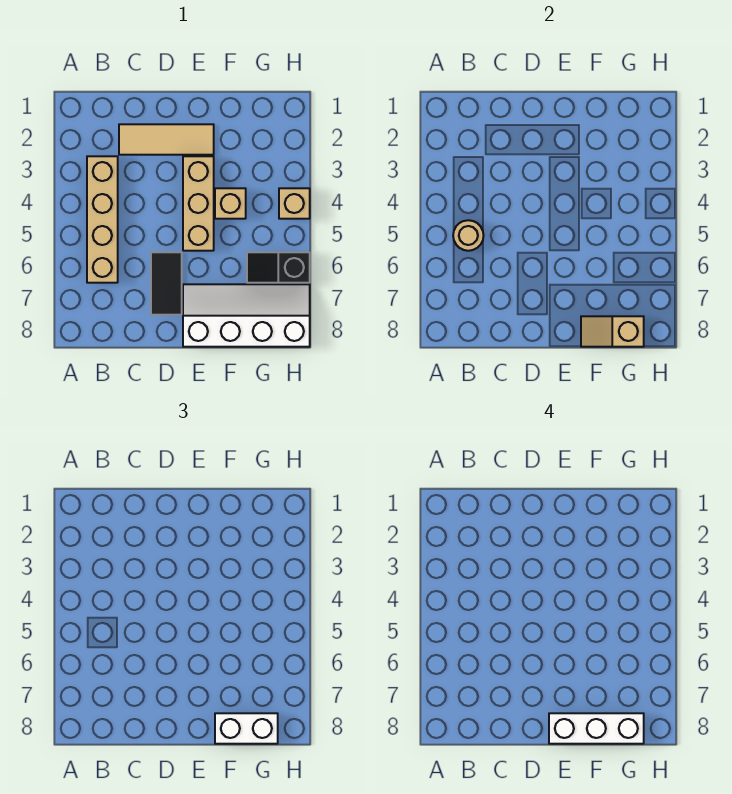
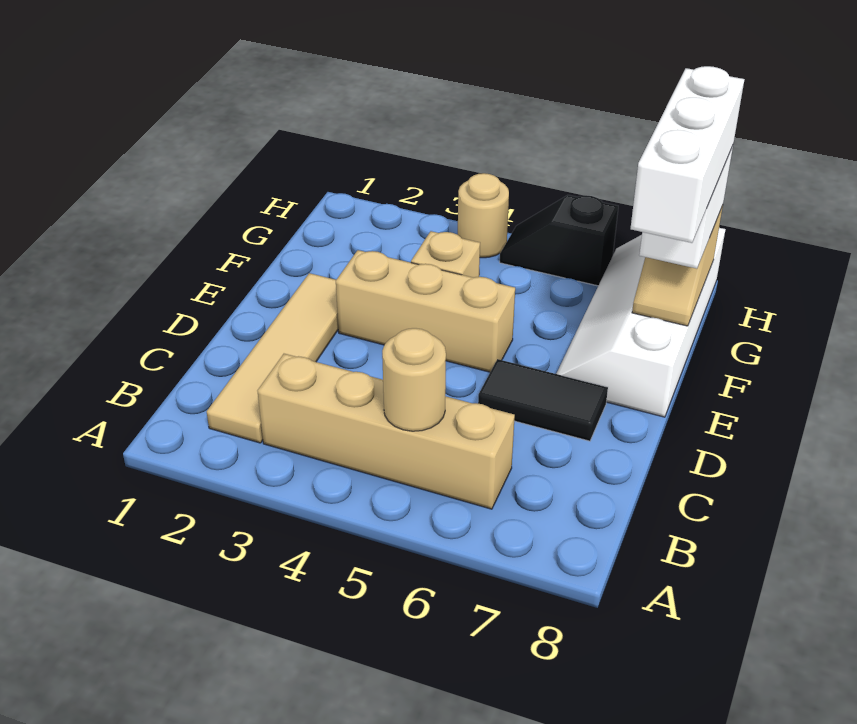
tan tile C2:E2 level 1 -> tan tile B2:E2 level 1
black slope G6:H6 level 1 top H -> black slope H5:H6 level 1 top 6
tan brick H4 level 1 -> tan round brick H4 level 1

